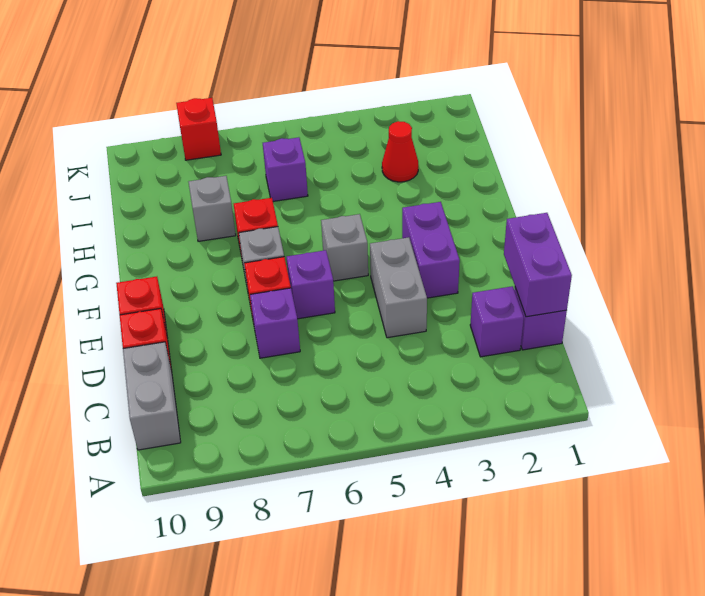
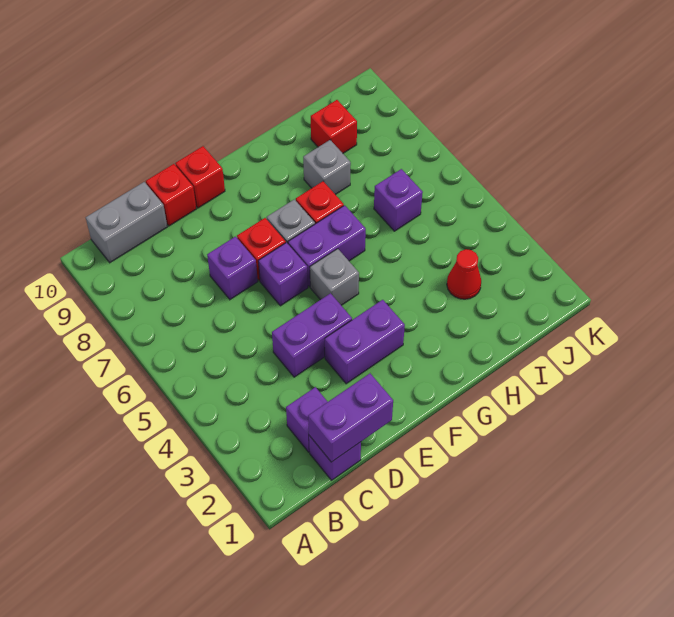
grey brick D4:E4 level 1 -> purple brick D4:E4 level 1
none -> purple brick F6:G6 level 1
red brick K8 level 1 -> red brick I9 level 1

